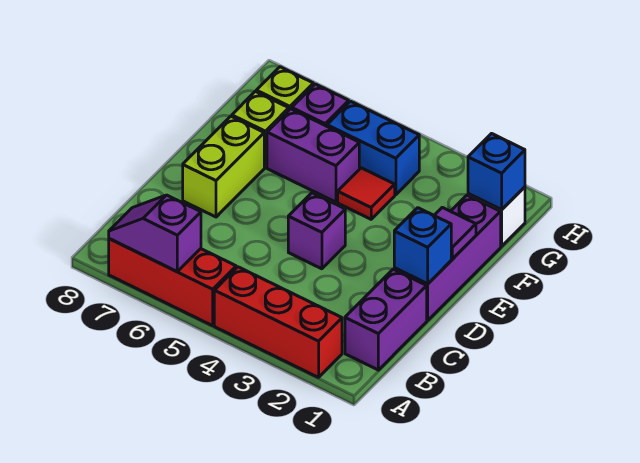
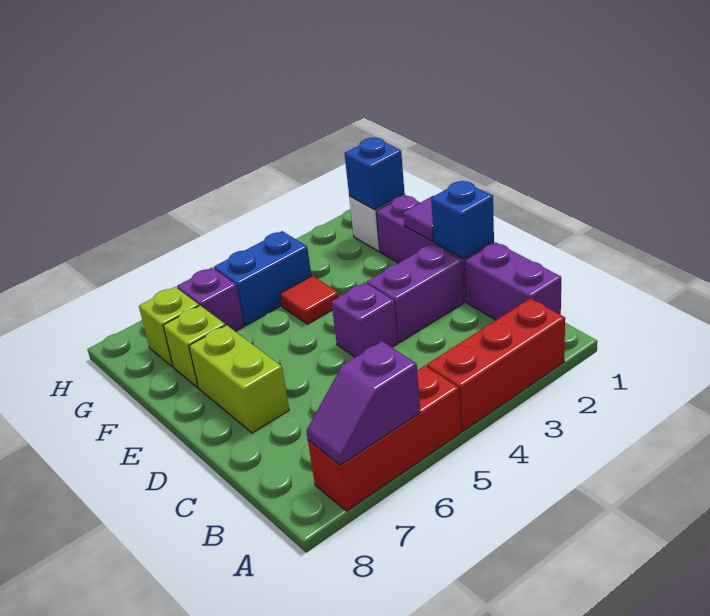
purple brick F5:F6 level 1 -> purple brick D2:D3 level 1

